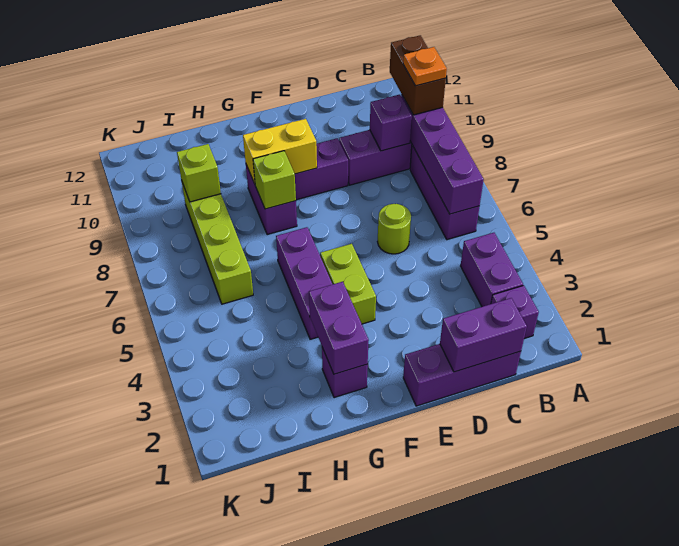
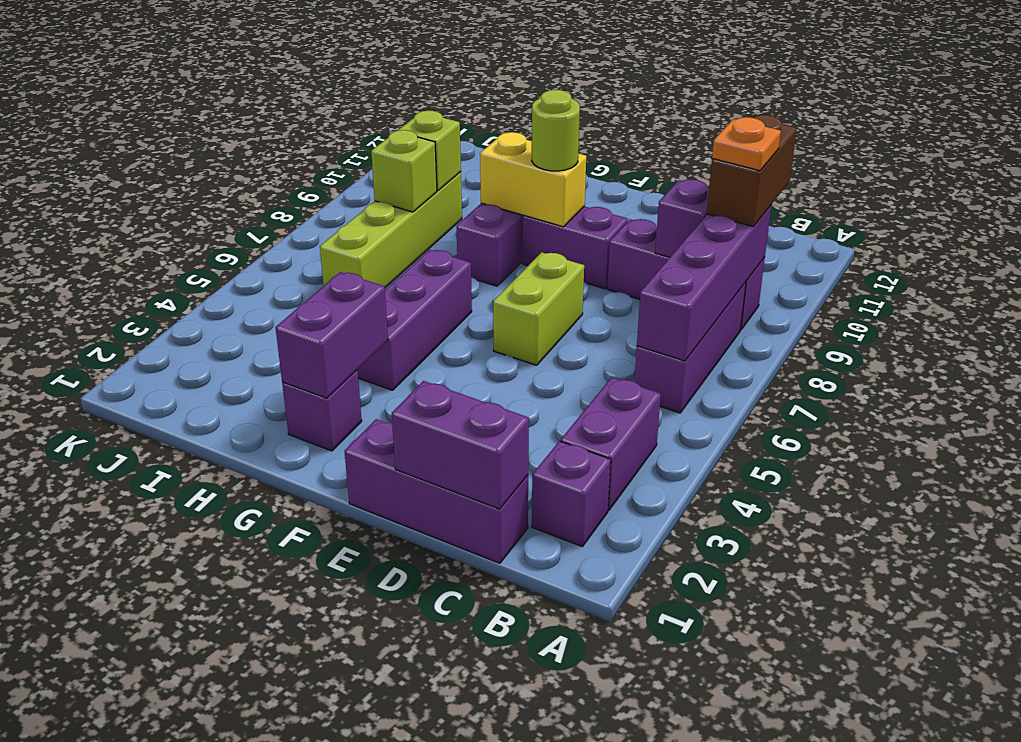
lime round brick D6 level 1 -> lime round brick F9 level 3
lime brick F4:F5 level 1 -> lime brick E6:E7 level 1
lime brick G8 level 2 -> lime brick I8 level 2

